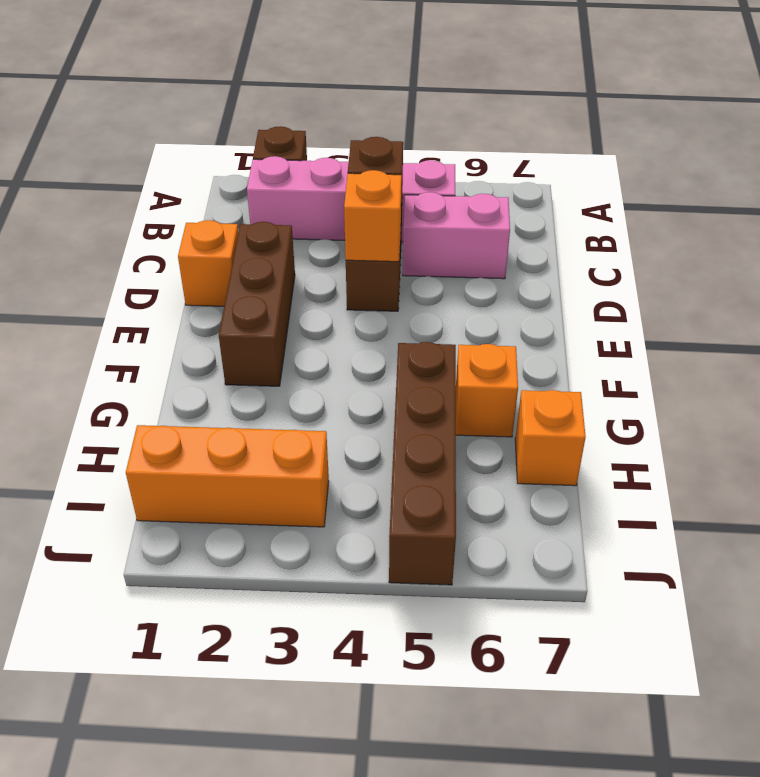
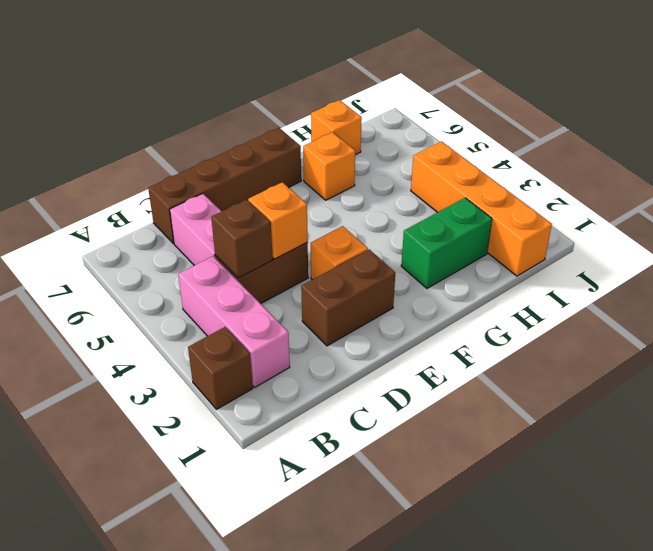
pink brick B2:B5 level 1 -> pink brick B2:B4 level 1
orange brick D1 level 1 -> orange brick E3 level 1
brown brick D2:F2 level 1 -> brown brick D2:E2 level 1
none -> green brick G2:H2 level 1
brown brick G5:J5 level 1 -> brown brick C7:F7 level 1
orange brick I1:I3 level 1 -> orange brick I1:I4 level 1

